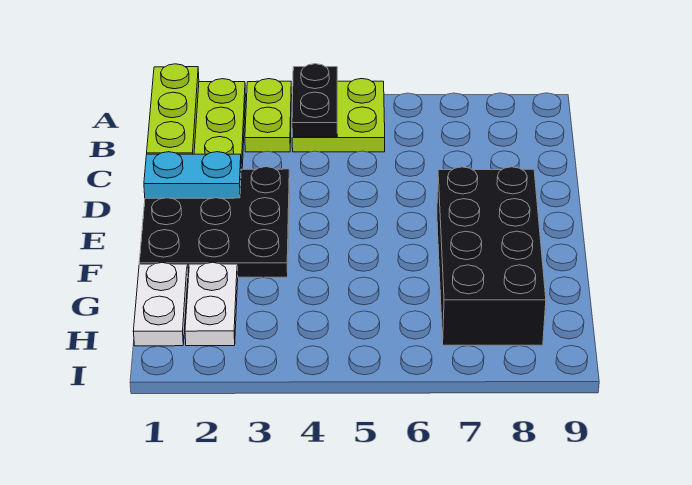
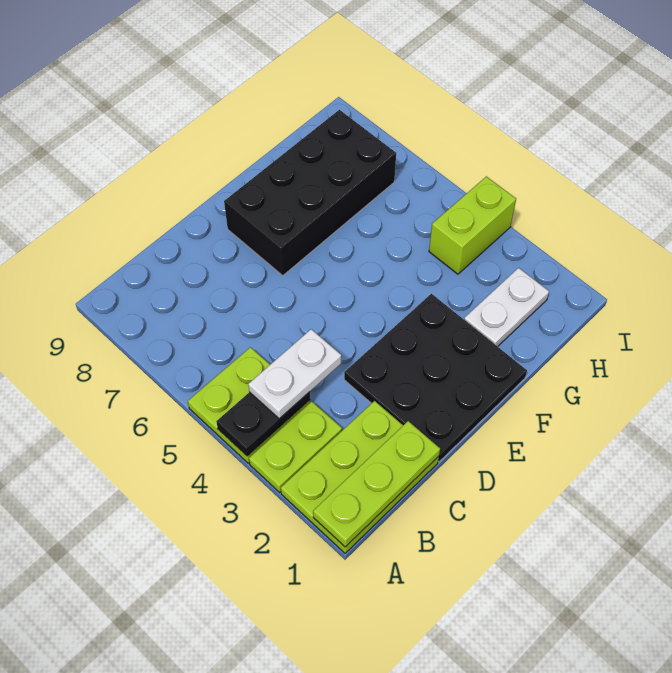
cyan plate D1:D2 level 2 -> none
white plate G1:H1 level 1 -> white plate B4:C4 level 3
none -> lime brick H4:I4 level 1

